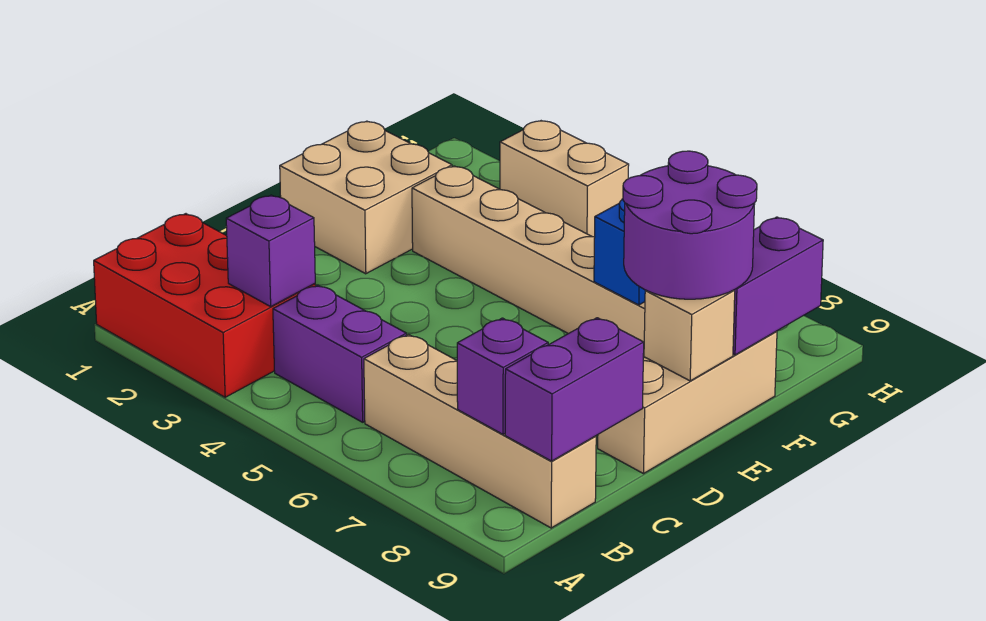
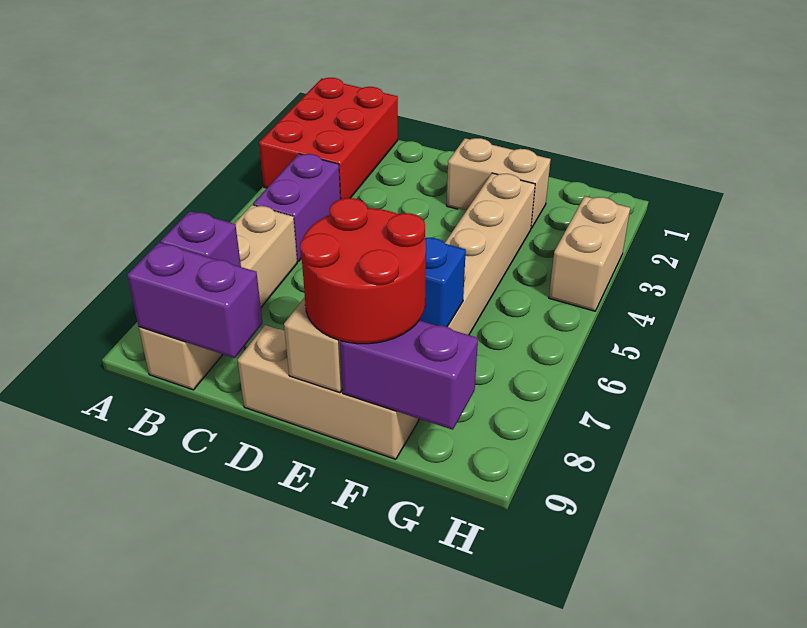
purple brick B3 level 2 -> none
tan brick E1:F2 level 1 -> tan brick E2:F2 level 1
purple round brick E8:F9 level 3 -> red round brick E8:F9 level 3

